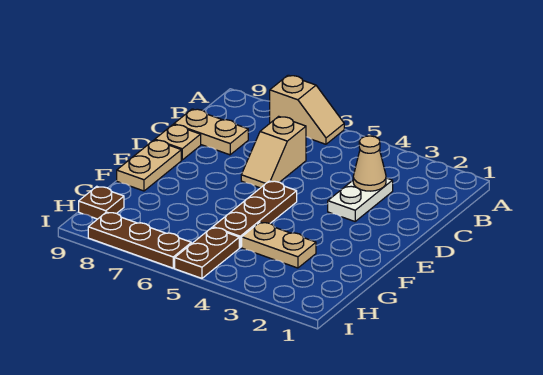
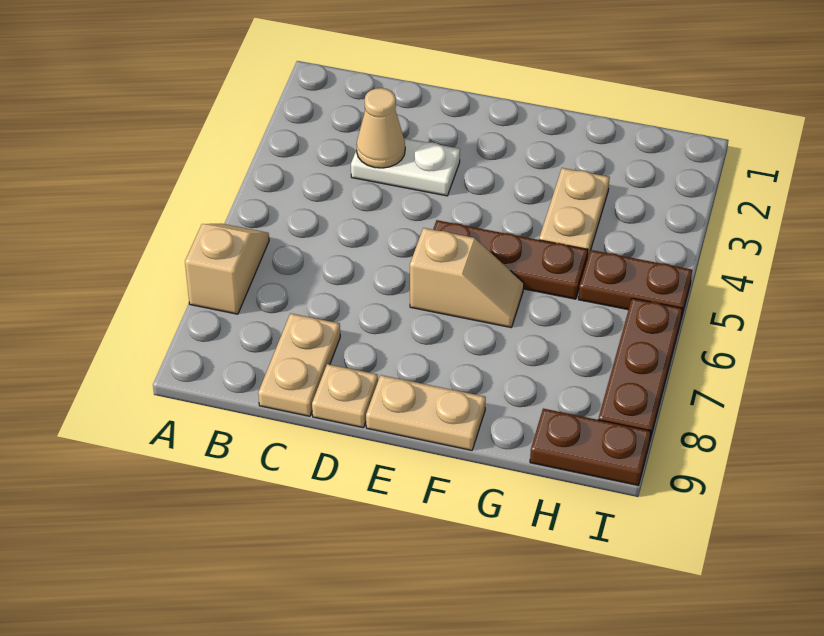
tan slope C6:D6 level 1 top C -> tan slope E6:F6 level 1 top E
brown plate H9 level 1 -> brown plate H9:I9 level 1

